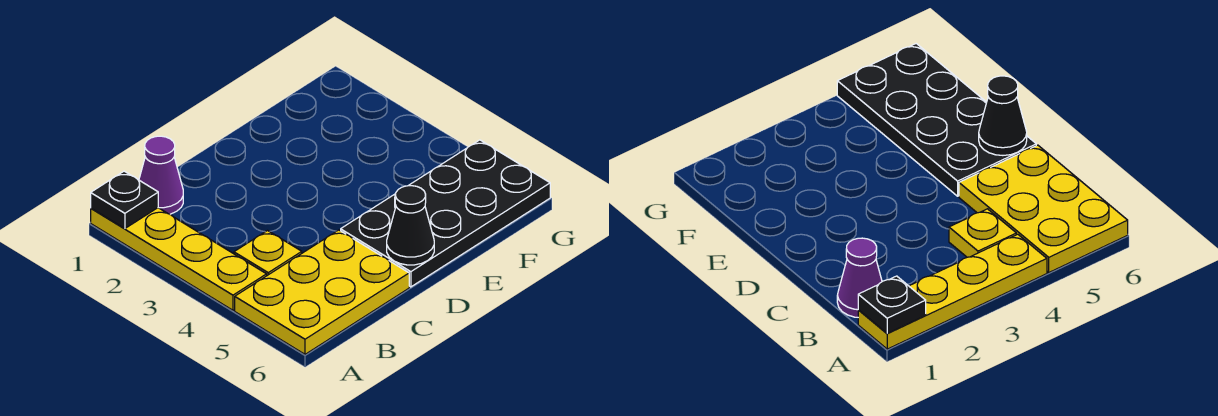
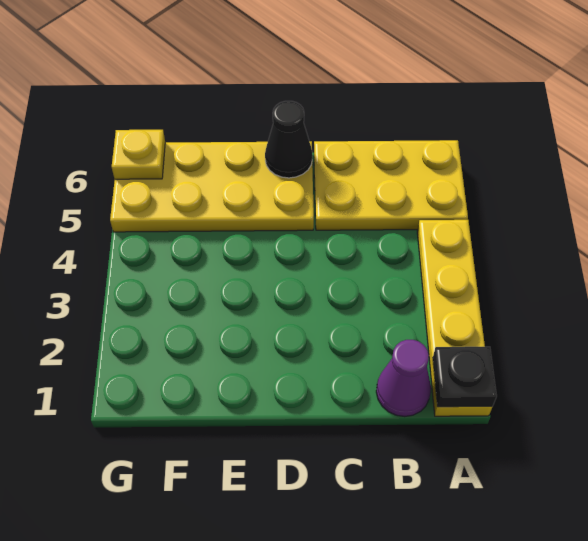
yellow plate B4 level 1 -> yellow plate G6 level 2
black plate D5:G6 level 1 -> yellow plate D5:G6 level 1

